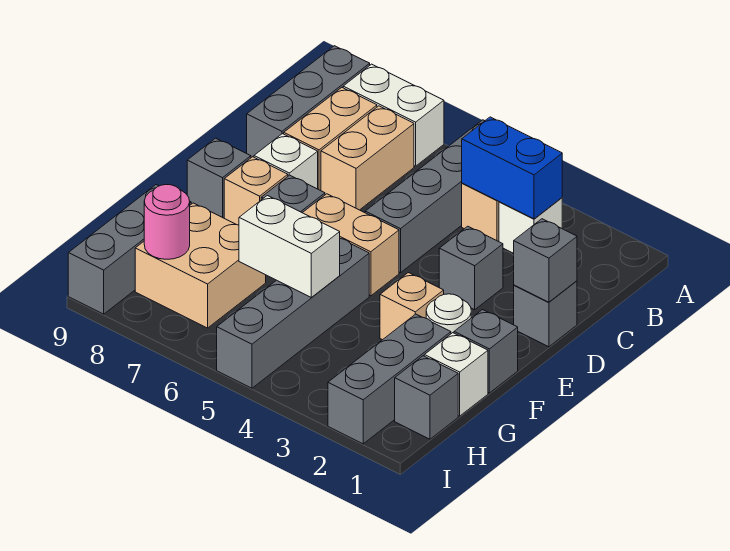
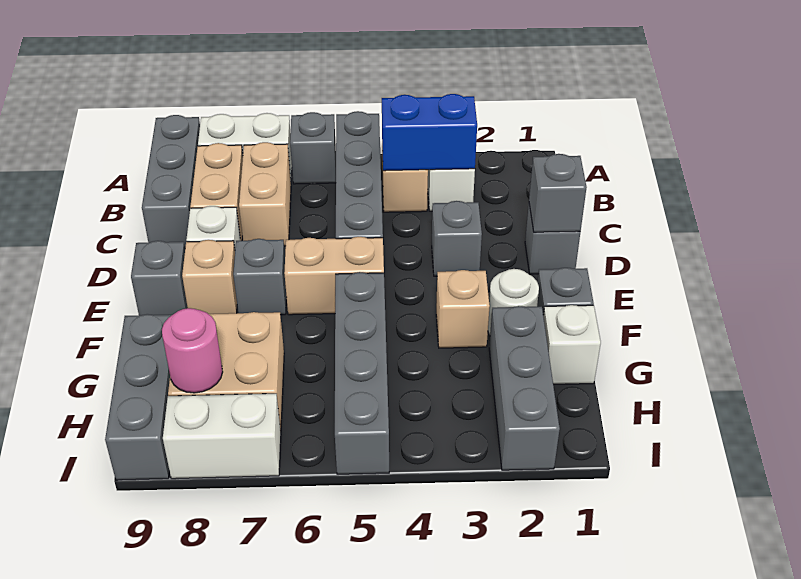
white brick G5:G6 level 2 -> white brick I7:I8 level 1
grey brick H1 level 1 -> grey brick A6 level 1

